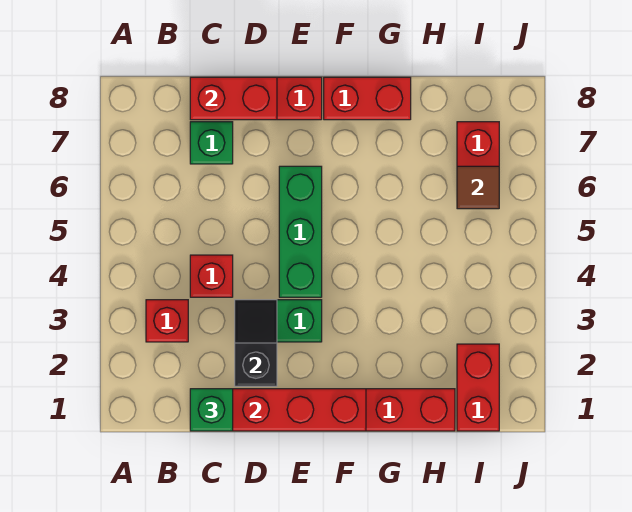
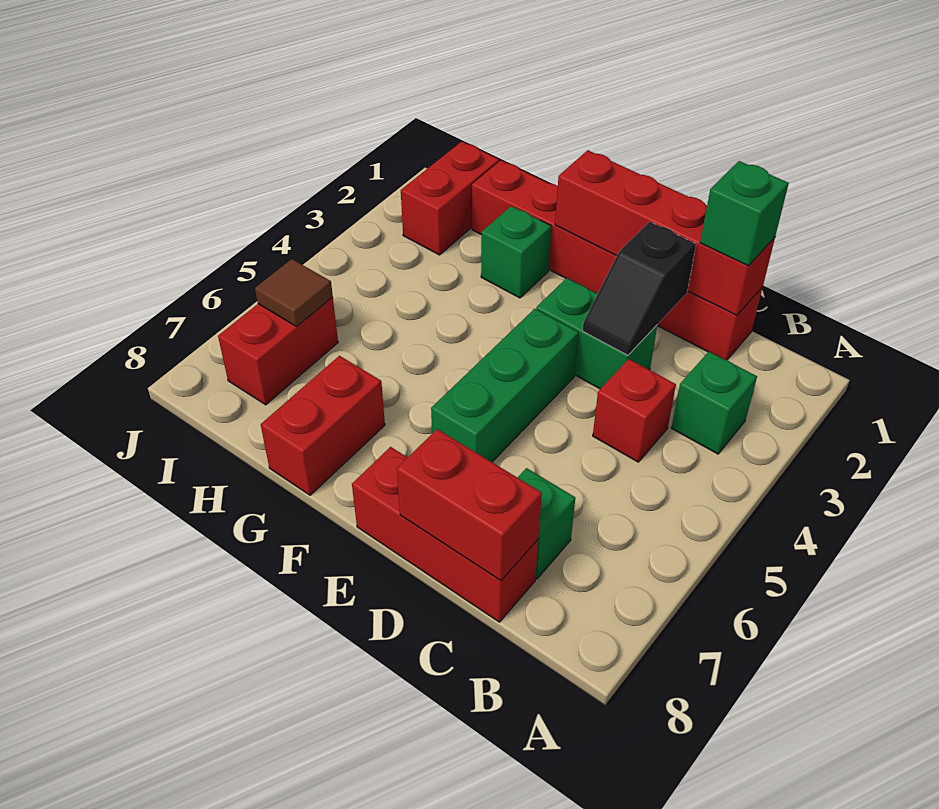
red brick B3 level 1 -> green brick B3 level 1
red brick F8:G8 level 1 -> red brick G7:G8 level 1
none -> green brick G2 level 1

